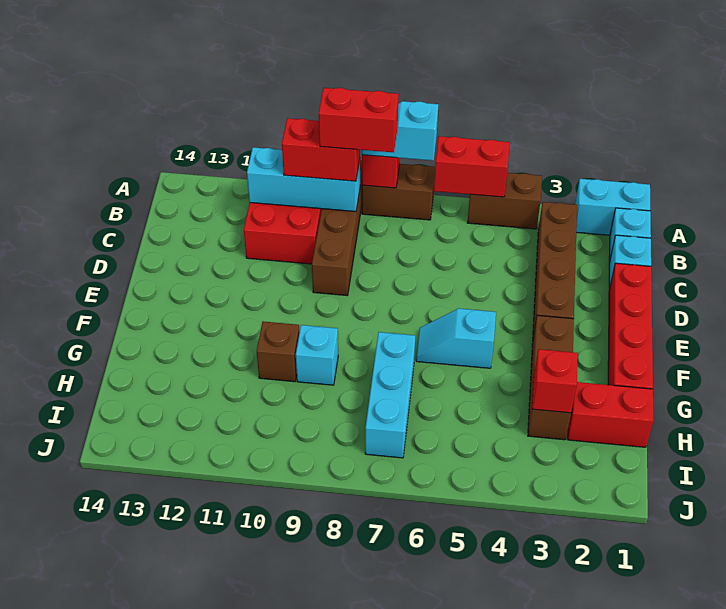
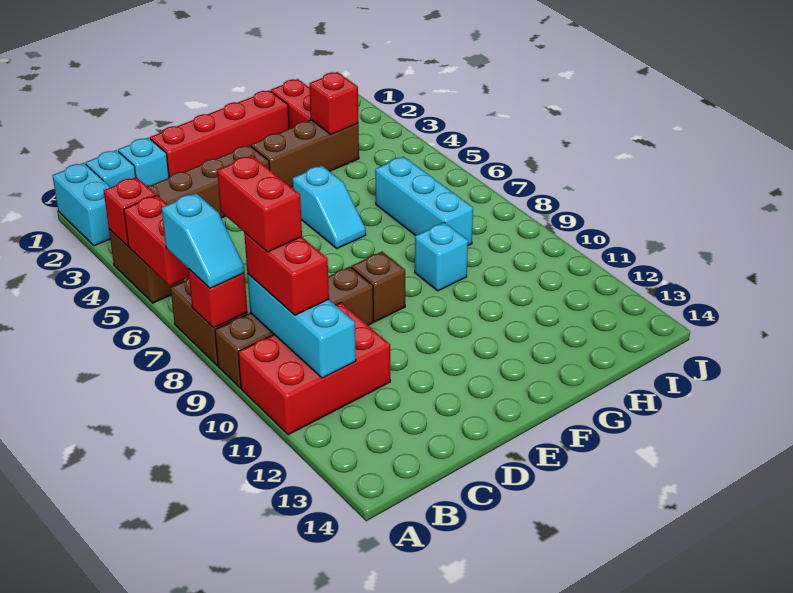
none -> red brick A4 level 2
cyan brick G7:I7 level 1 -> cyan brick H6:H8 level 1
brown brick G10 level 1 -> brown brick E9 level 1

